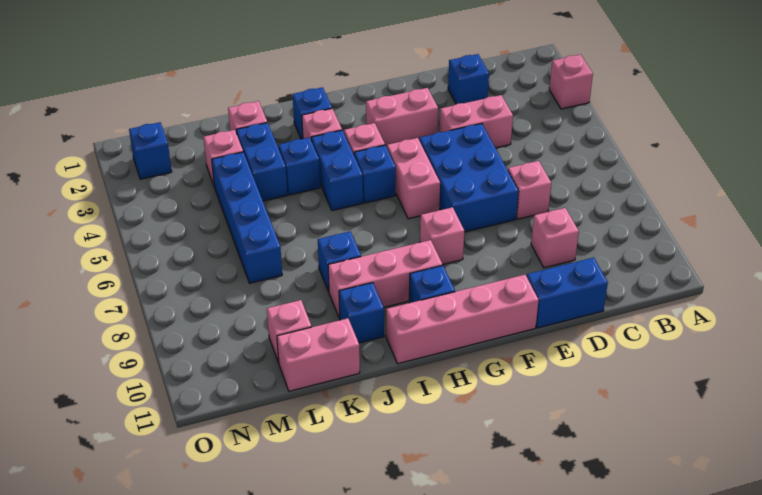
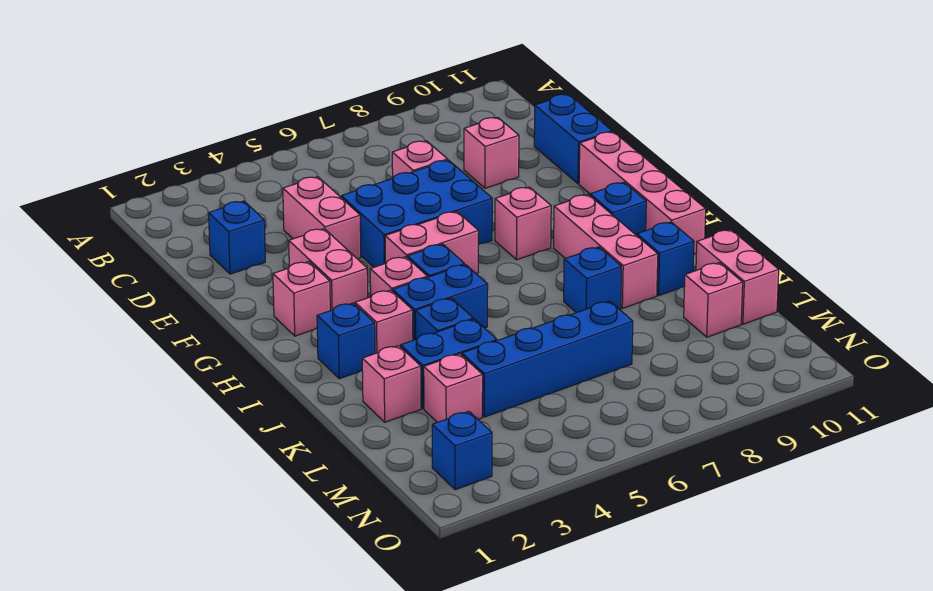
pink brick A3 level 1 -> pink brick G2 level 1

